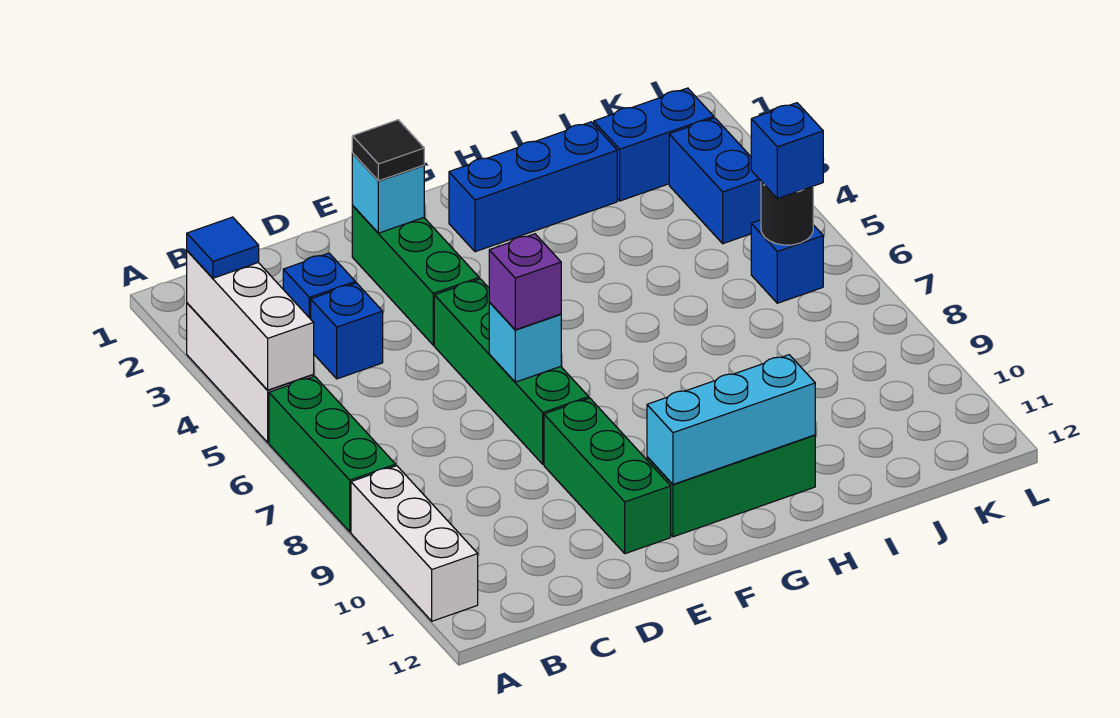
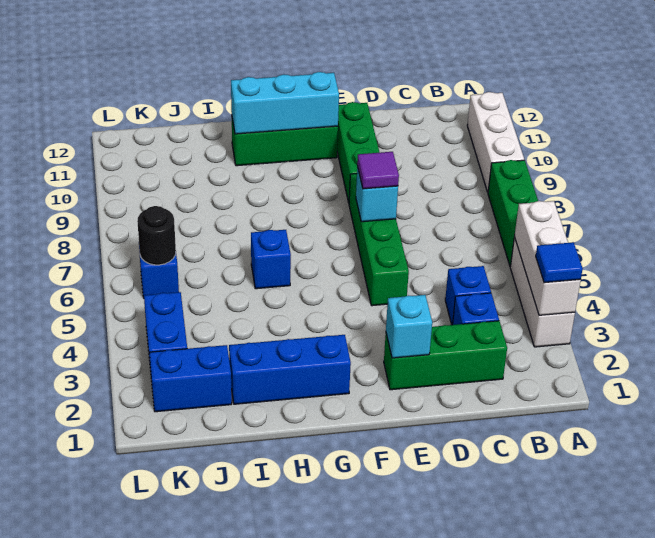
green brick E2:E4 level 1 -> green brick C2:E2 level 1
black tile E2 level 3 -> none
purple brick E7 level 3 -> purple tile E7 level 3
blue brick K6 level 3 -> blue brick H6 level 1

